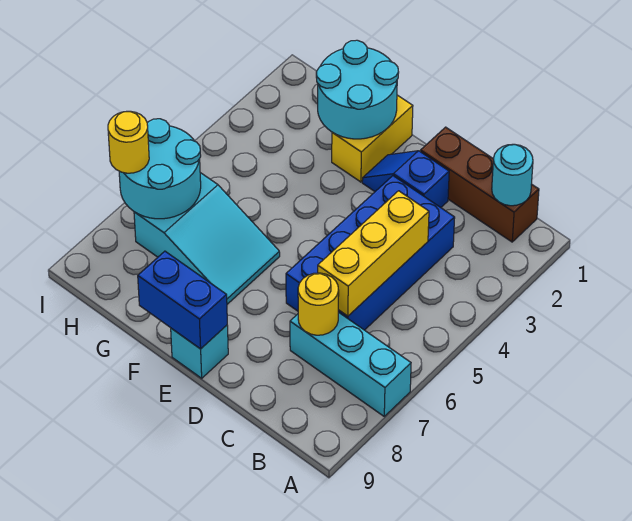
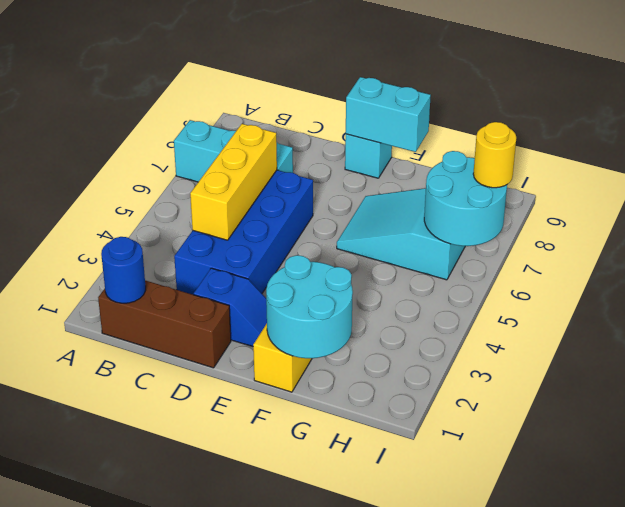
cyan round brick B1 level 2 -> blue round brick B1 level 2
yellow round brick C7 level 2 -> none
blue brick E9:F9 level 2 -> cyan brick E9:F9 level 2

